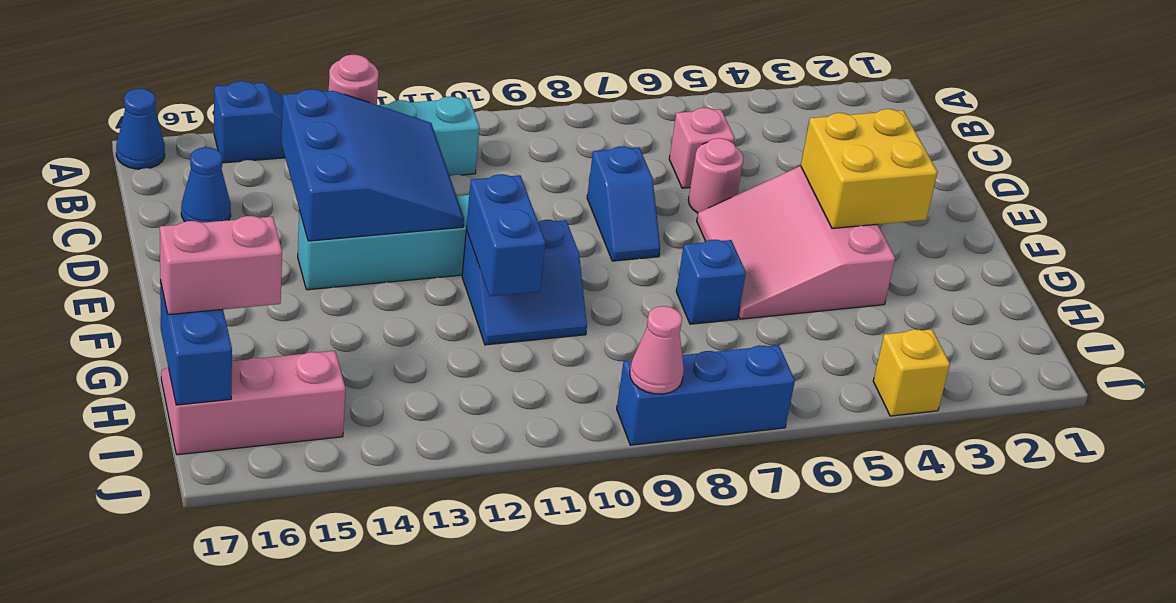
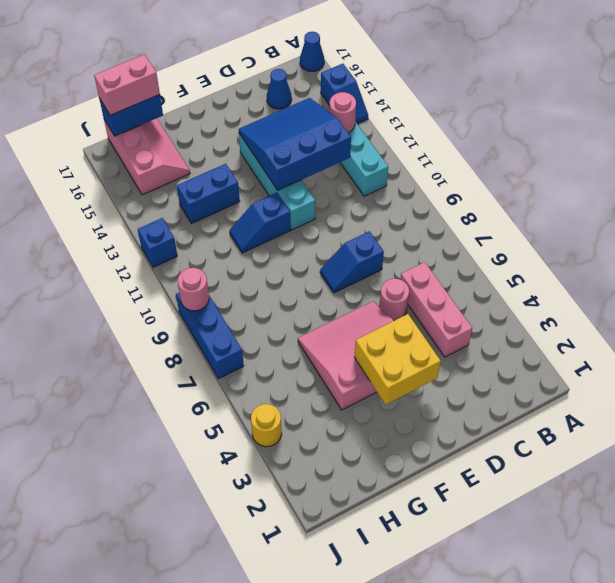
pink brick C6 level 1 -> pink brick C4:C6 level 1
blue slope C12:E14 level 2 top 14 -> blue slope C12:E14 level 2 top 12
blue slope F10:G11 level 1 top F -> blue slope F11:G11 level 1 top F
blue brick F11:G11 level 2 -> blue brick G13:H13 level 1
blue brick G7 level 1 -> blue brick J12 level 1
pink brick H16:H17 level 3 -> pink brick H17:I17 level 3
yellow brick J4 level 1 -> yellow round brick J4 level 1
pink cone J9 level 2 -> pink round brick J9 level 2

